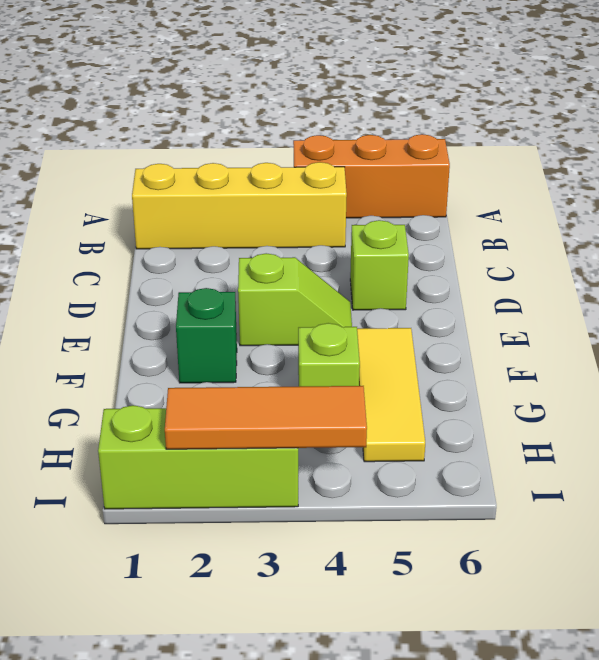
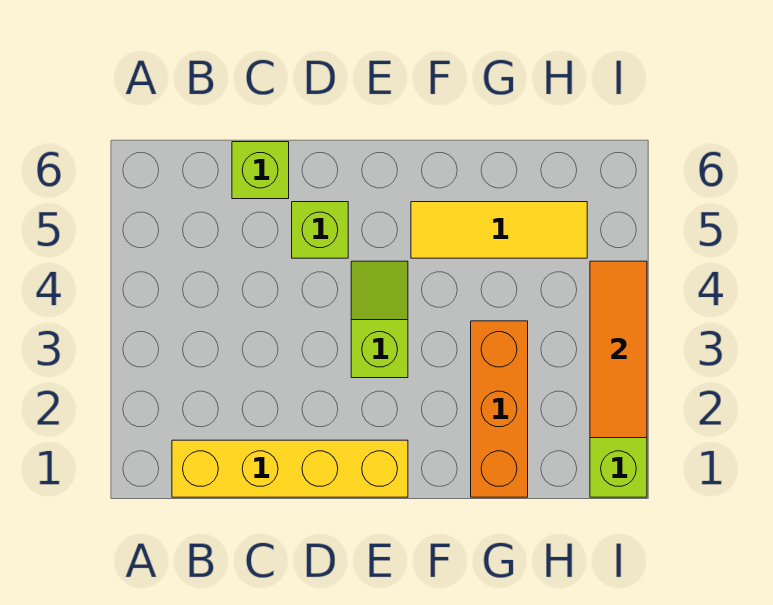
orange brick A4:A6 level 1 -> orange brick G1:G3 level 1
yellow brick B1:B4 level 1 -> yellow brick B1:E1 level 1
green brick F2 level 1 -> none
lime brick G4 level 1 -> lime brick C6 level 1

